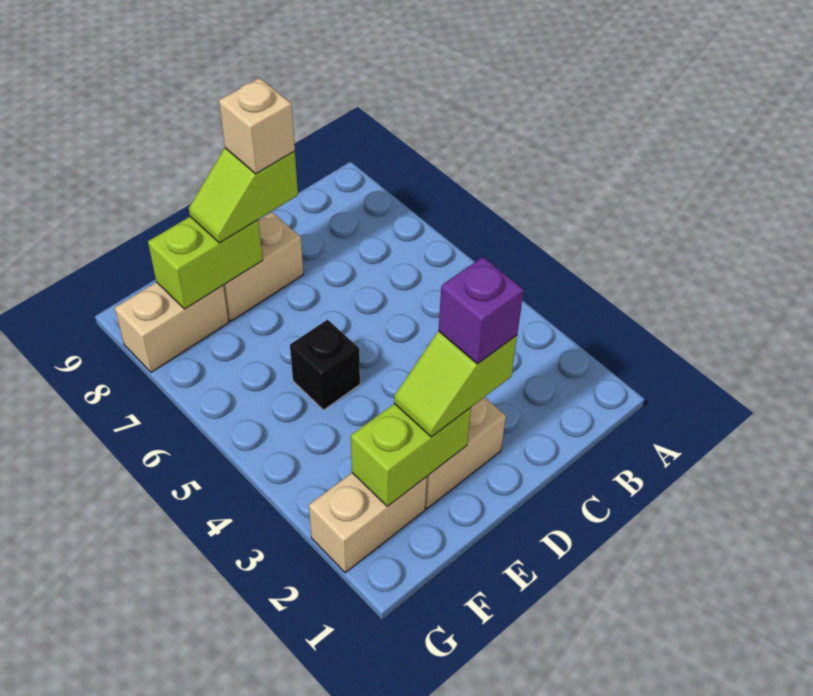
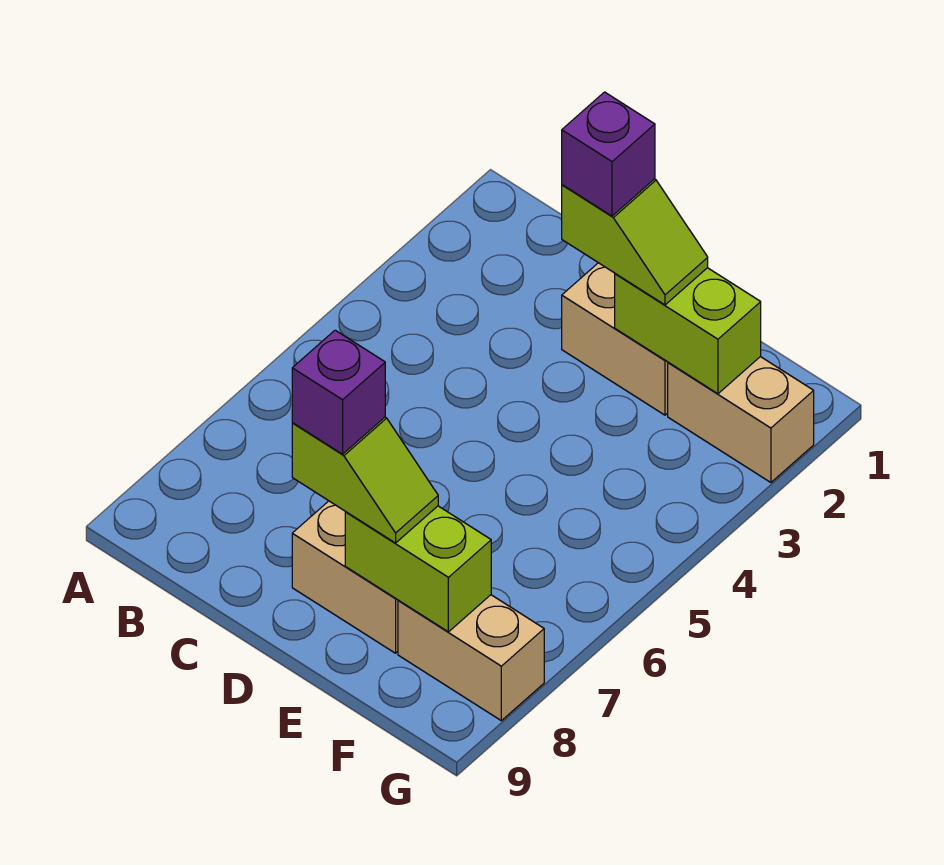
tan brick D8 level 4 -> purple brick D8 level 4
black brick E5 level 1 -> none

